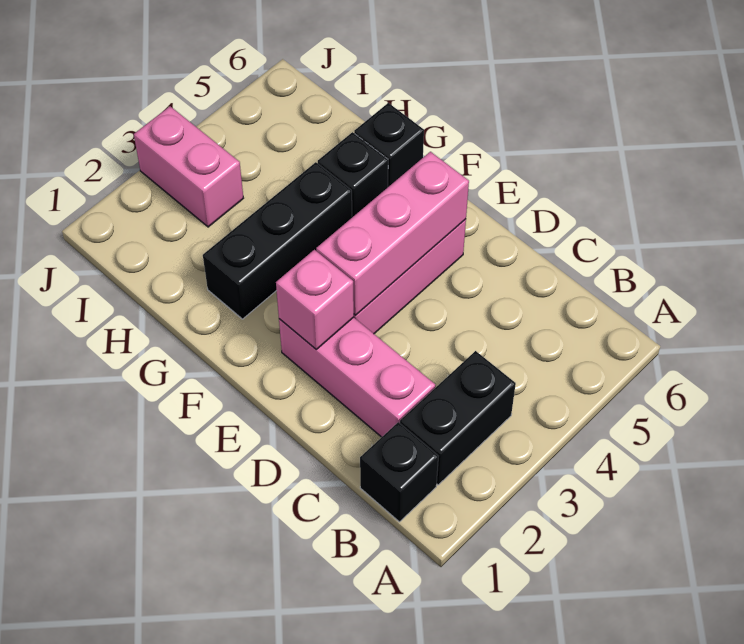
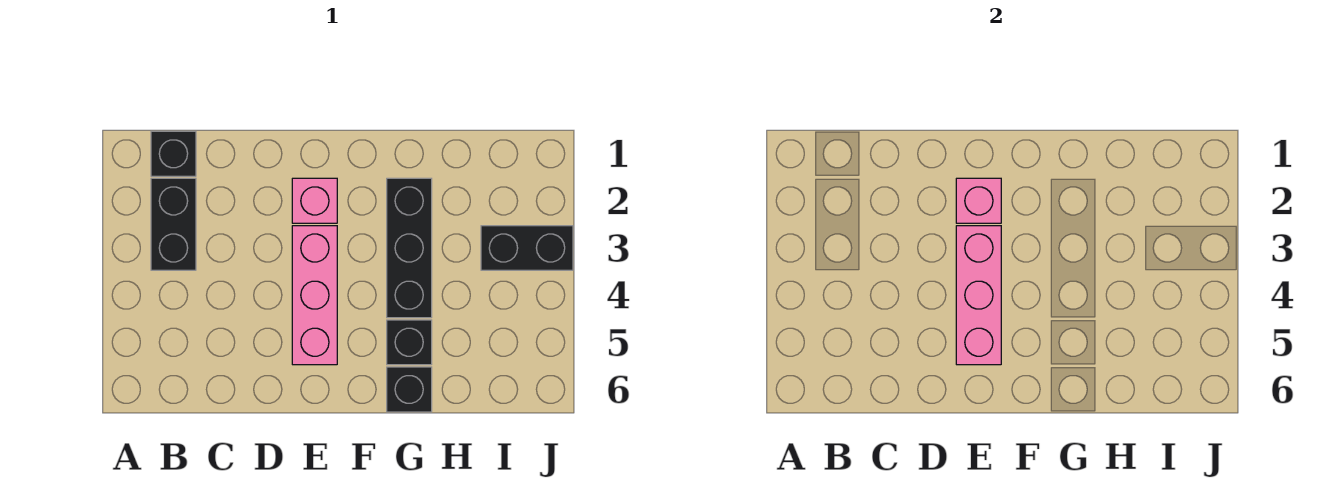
pink brick C2:E2 level 1 -> pink brick E2 level 1
pink brick I3:J3 level 1 -> black brick I3:J3 level 1

